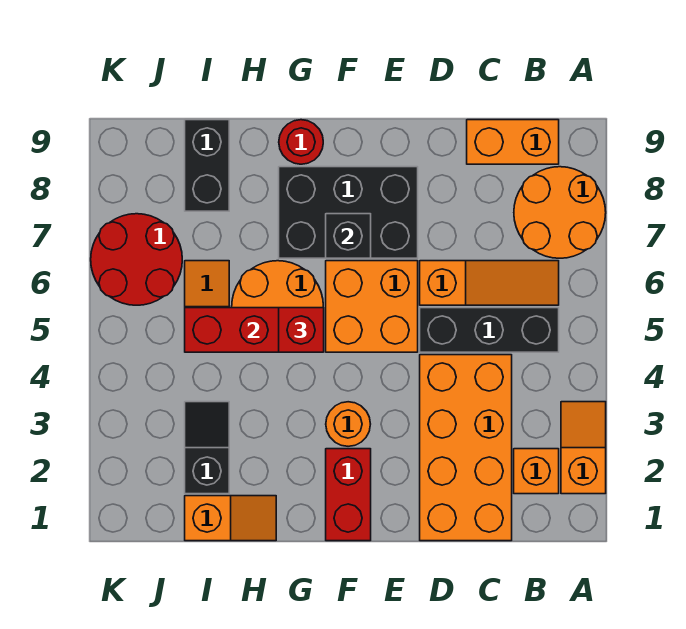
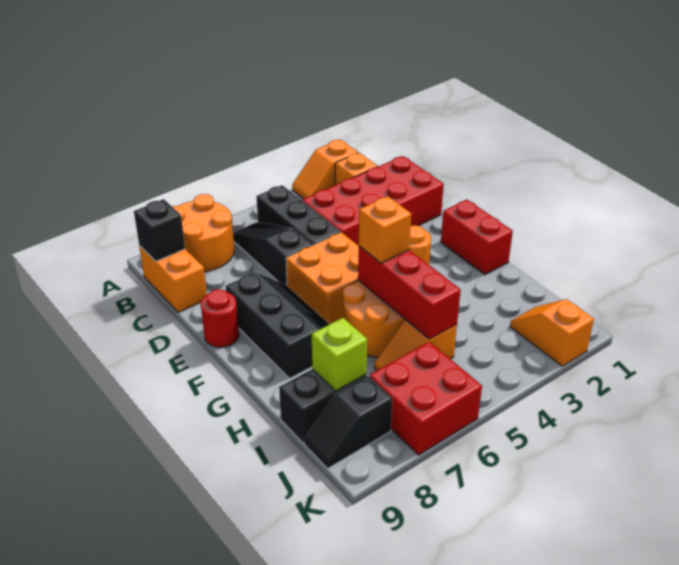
orange slope B6:D6 level 1 top D -> black slope B6:D6 level 1 top D
orange brick C1:D4 level 1 -> red brick C1:D4 level 1
black brick E7:G8 level 1 -> black slope E7:G8 level 1 top 8
red brick F1:F2 level 1 -> red brick F1:G1 level 1
black brick F7 level 2 -> black brick B9 level 2
red brick G5 level 3 -> orange brick G5 level 3
red round brick G9 level 1 -> red round brick E9 level 1
orange slope H1:I1 level 1 top I -> orange slope J2:K2 level 1 top K
black slope I2:I3 level 1 top 2 -> black slope J8:J9 level 1 top 8
none -> lime brick I8 level 2
red round brick J6:K7 level 1 -> red brick J6:K7 level 1

